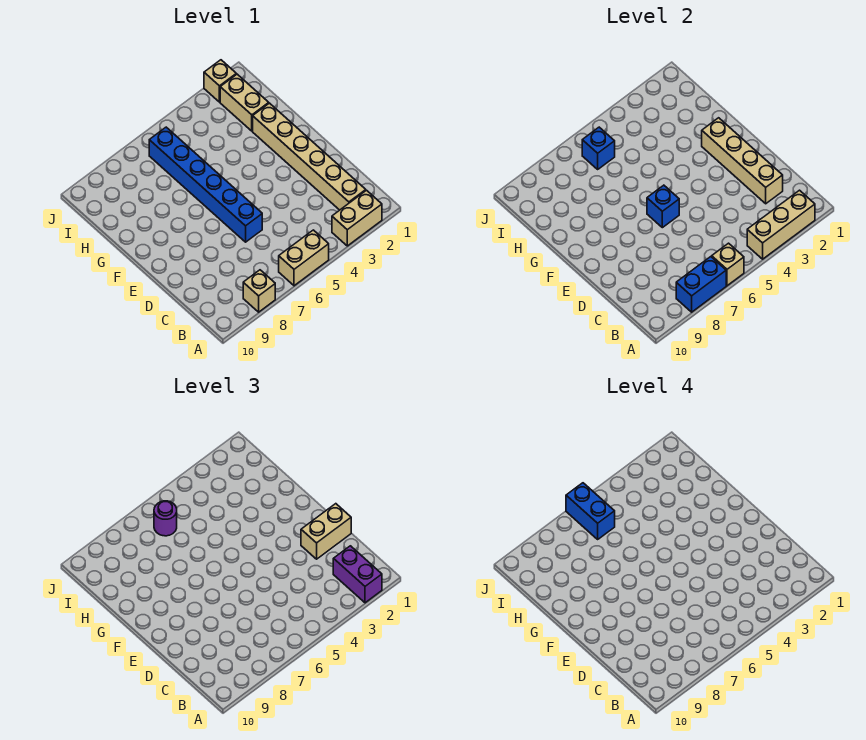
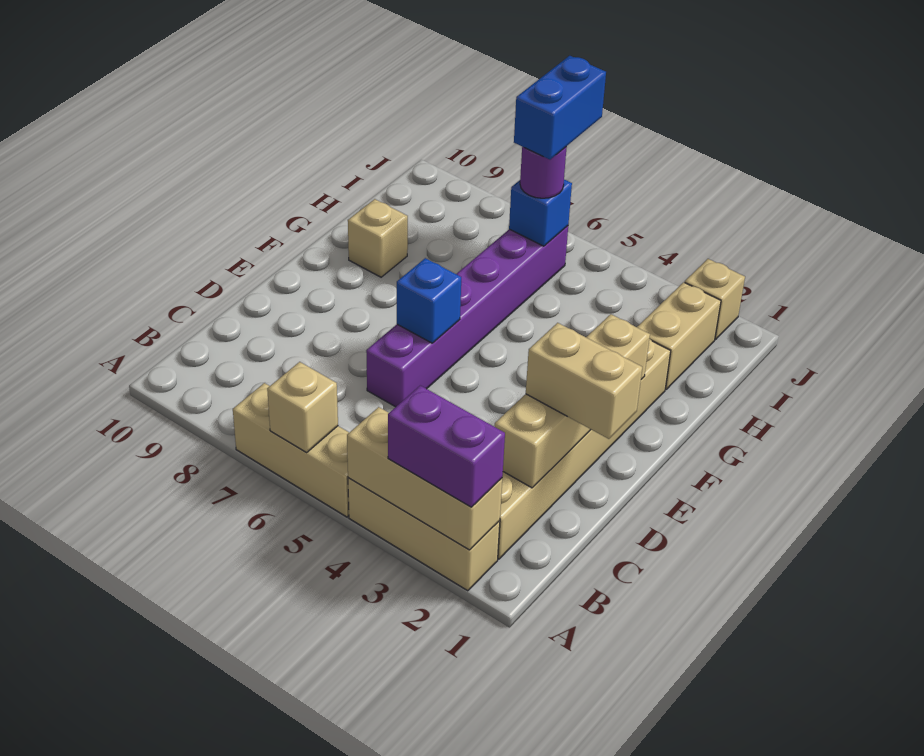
tan brick A2:A3 level 1 -> tan brick A2:A4 level 1
purple brick A2:B2 level 3 -> purple brick A2:A3 level 3
tan brick A5:A6 level 1 -> tan brick A5:A7 level 1
blue brick A7:A8 level 2 -> none
tan brick A8 level 1 -> tan brick G9 level 1
blue brick D6:I6 level 1 -> purple brick D6:I6 level 1

